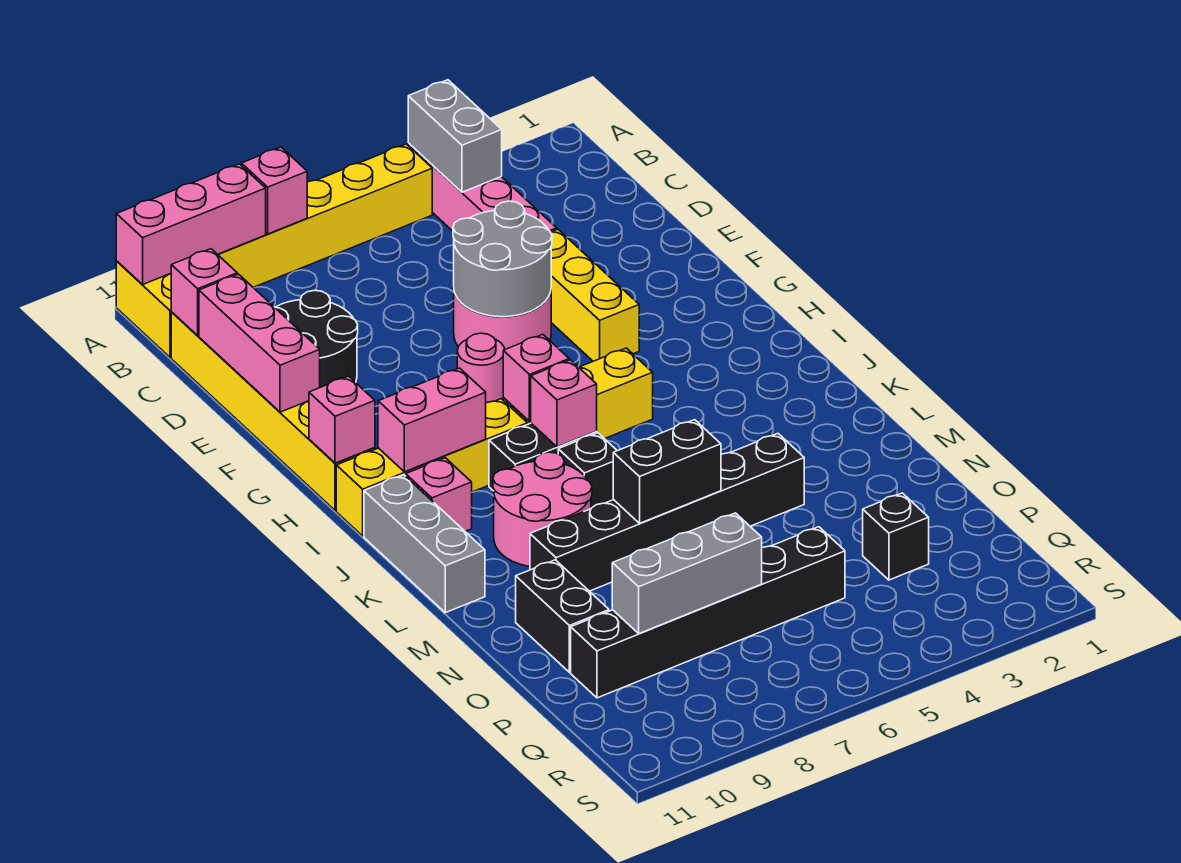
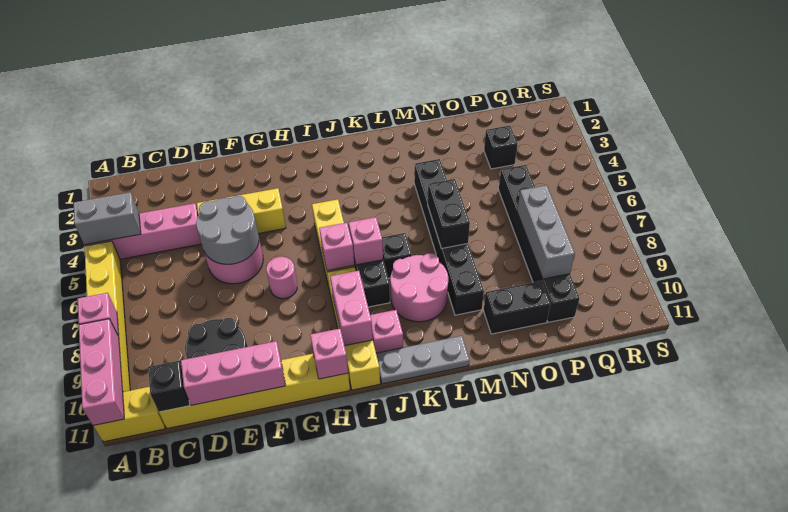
pink brick C11 level 2 -> black brick C11 level 2
grey brick J11:L11 level 1 -> grey plate J11:L11 level 1

